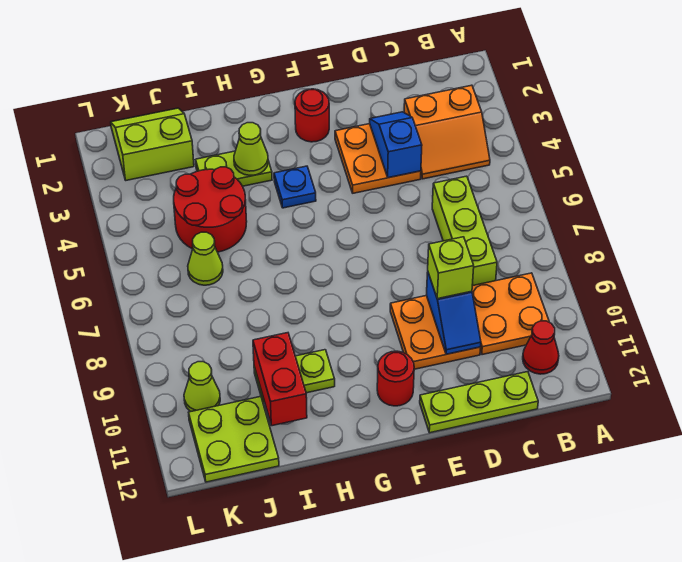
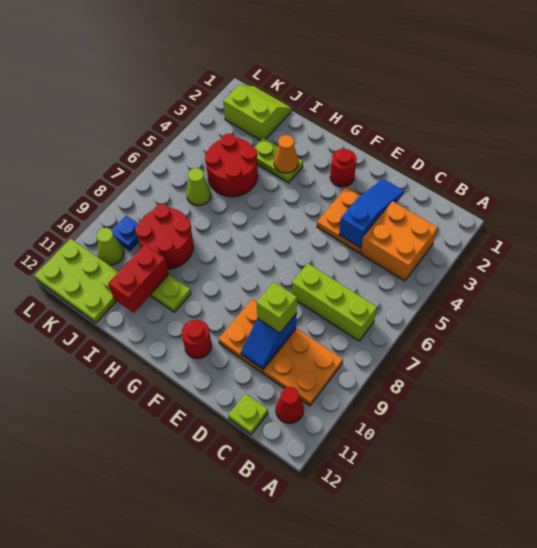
orange slope B3:C4 level 1 top 3 -> orange brick B3:C4 level 1
lime brick C6:C8 level 1 -> lime brick B7:D7 level 1
lime plate C12:E12 level 1 -> lime plate C12 level 1
blue slope D3:D4 level 2 top 4 -> blue slope D2:D4 level 2 top 4
blue plate G4 level 1 -> blue plate K9 level 1
lime cone H3 level 2 -> orange cone H3 level 2
none -> red round brick I8:J9 level 1
lime plate J11:K12 level 1 -> lime plate J11:L12 level 1

